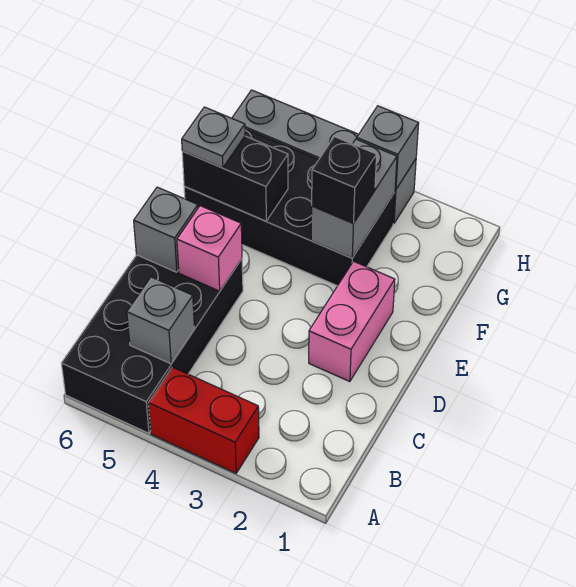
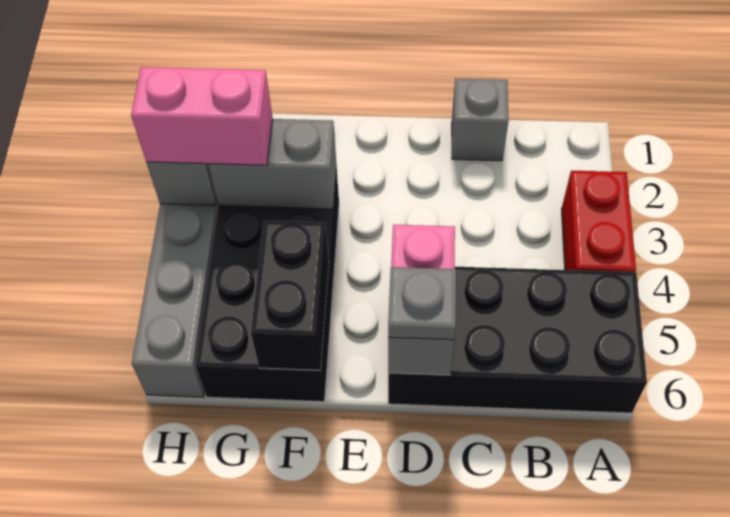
grey brick B5 level 2 -> grey brick C1 level 1
pink brick D2:E2 level 1 -> pink brick G3:H3 level 3
black brick F3 level 3 -> none
grey plate F6 level 3 -> grey plate D6 level 3

